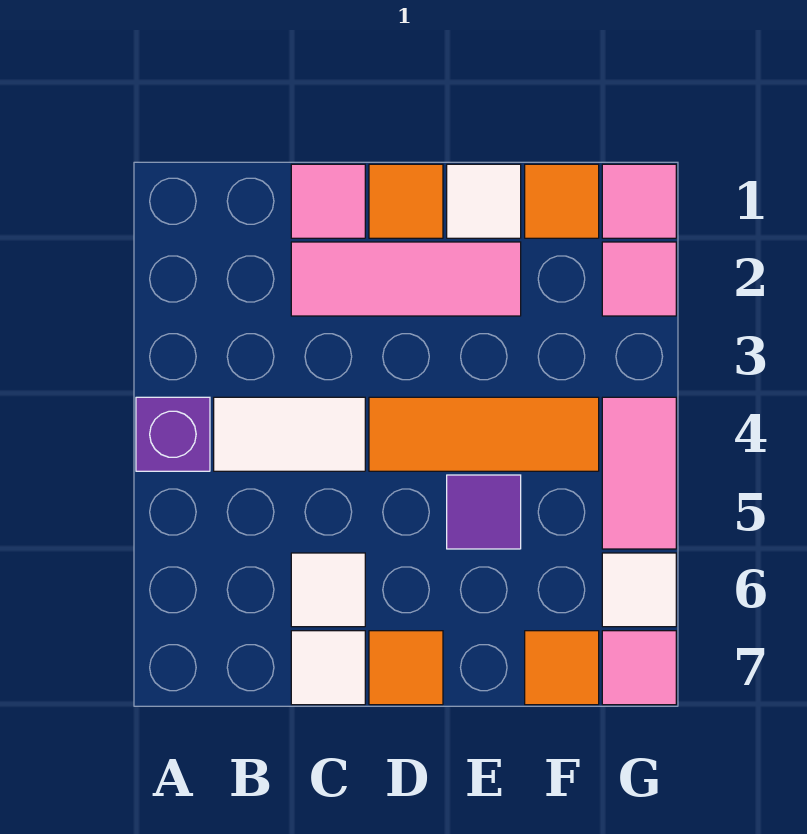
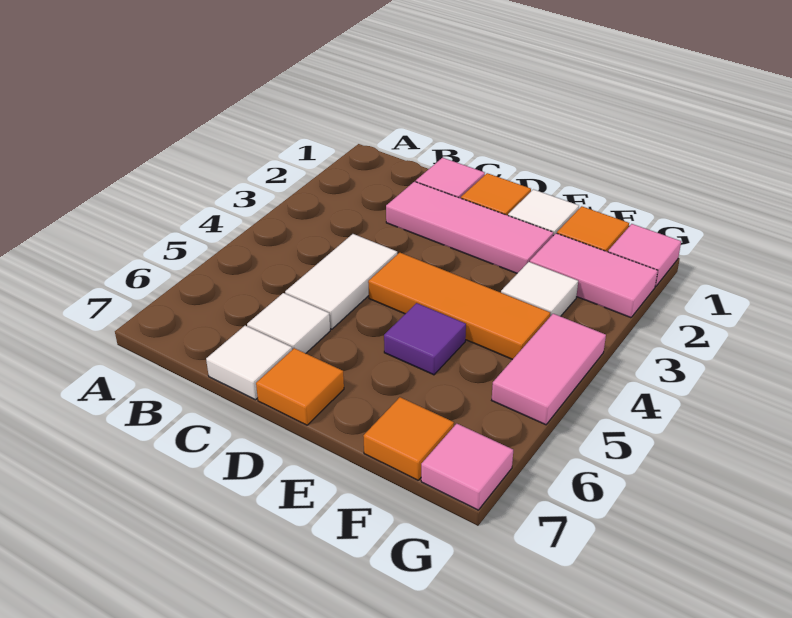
purple brick A4 level 1 -> none
white tile B4:C4 level 1 -> white tile C4:C5 level 1
pink tile G2 level 1 -> pink tile F2:G2 level 1
white tile G6 level 1 -> white tile F3 level 1

